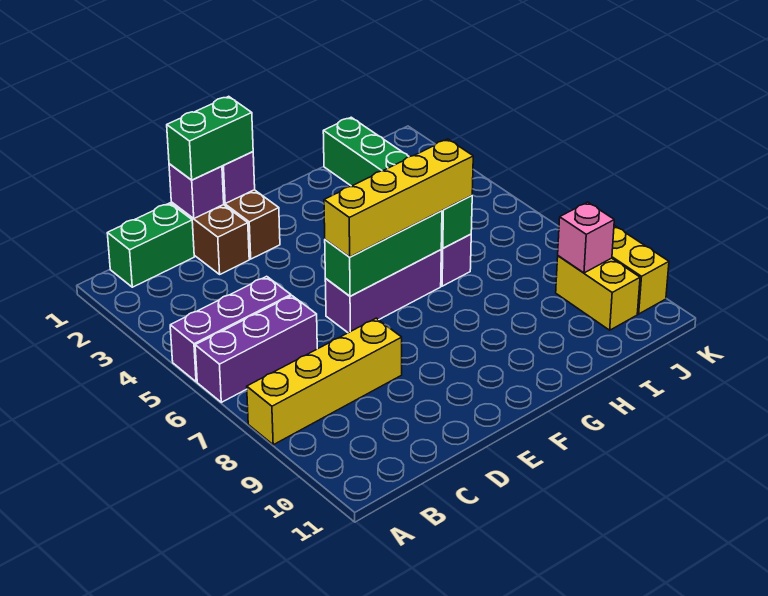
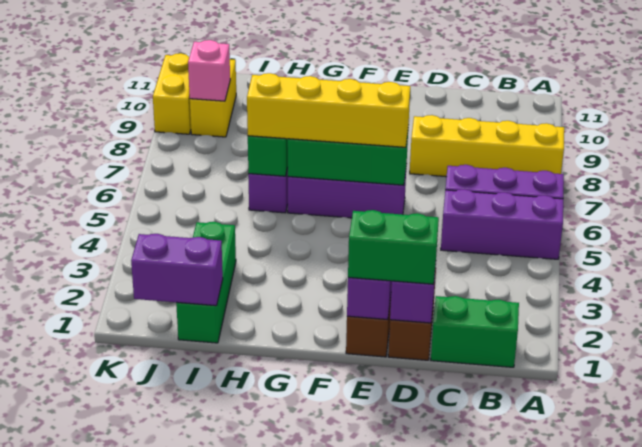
none -> purple brick I1:J1 level 2

